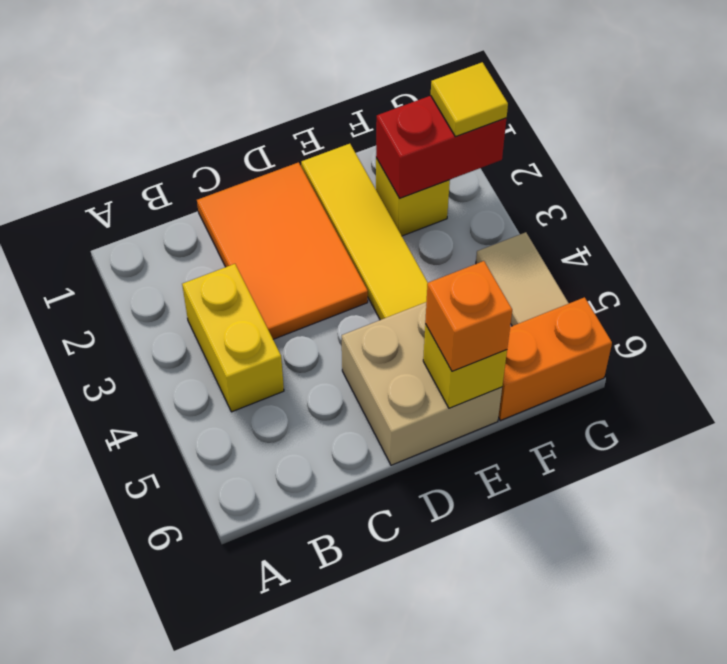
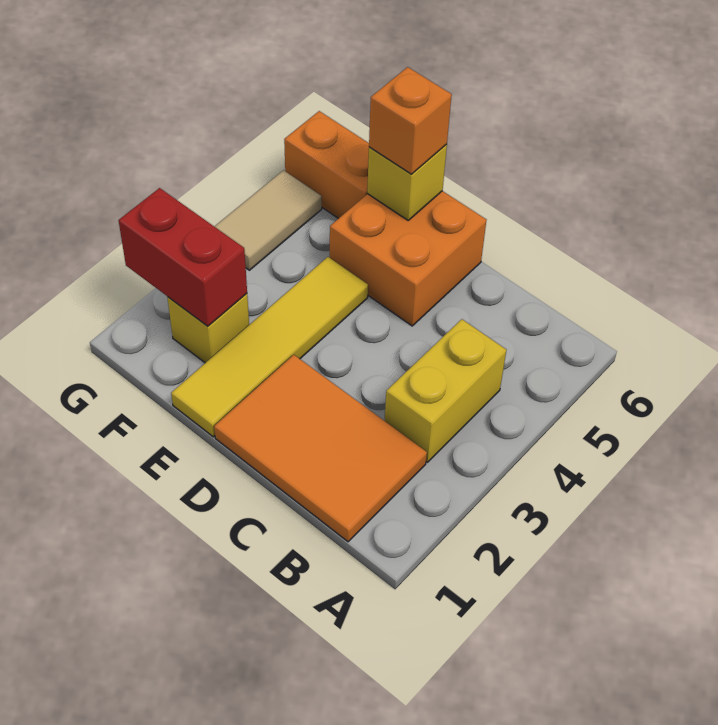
orange tile C1:D3 level 1 -> orange tile B1:D2 level 1
tan brick D5:E6 level 1 -> orange brick D5:E6 level 1
yellow tile G2 level 3 -> none

